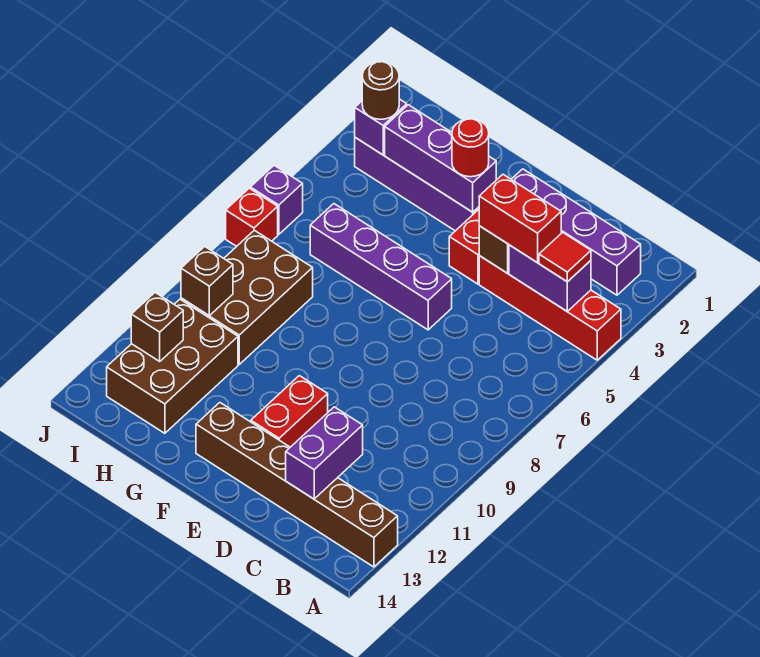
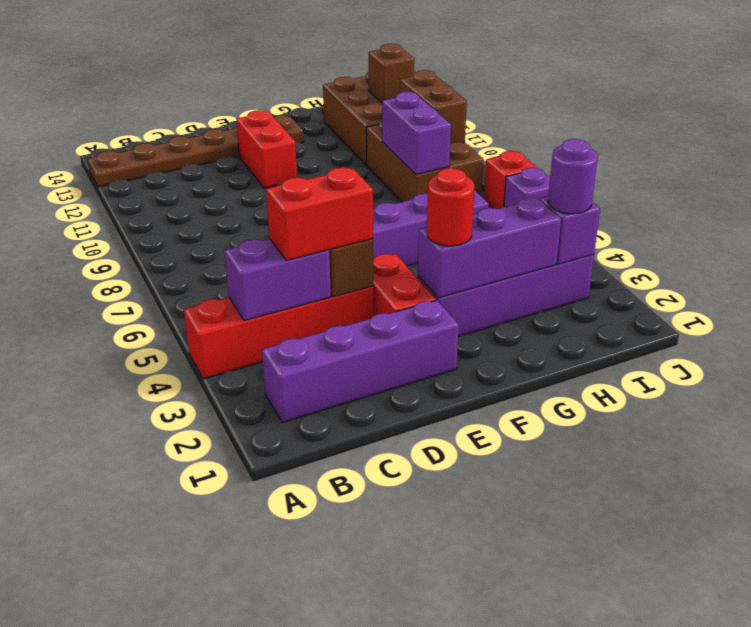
brown brick A13:F13 level 1 -> brown plate A13:F13 level 1
red tile B4 level 3 -> none
purple brick C12:C13 level 2 -> purple brick H8:H9 level 2
brown round brick I3 level 3 -> purple round brick I3 level 3
brown brick I10 level 2 -> brown brick I9:I10 level 2

